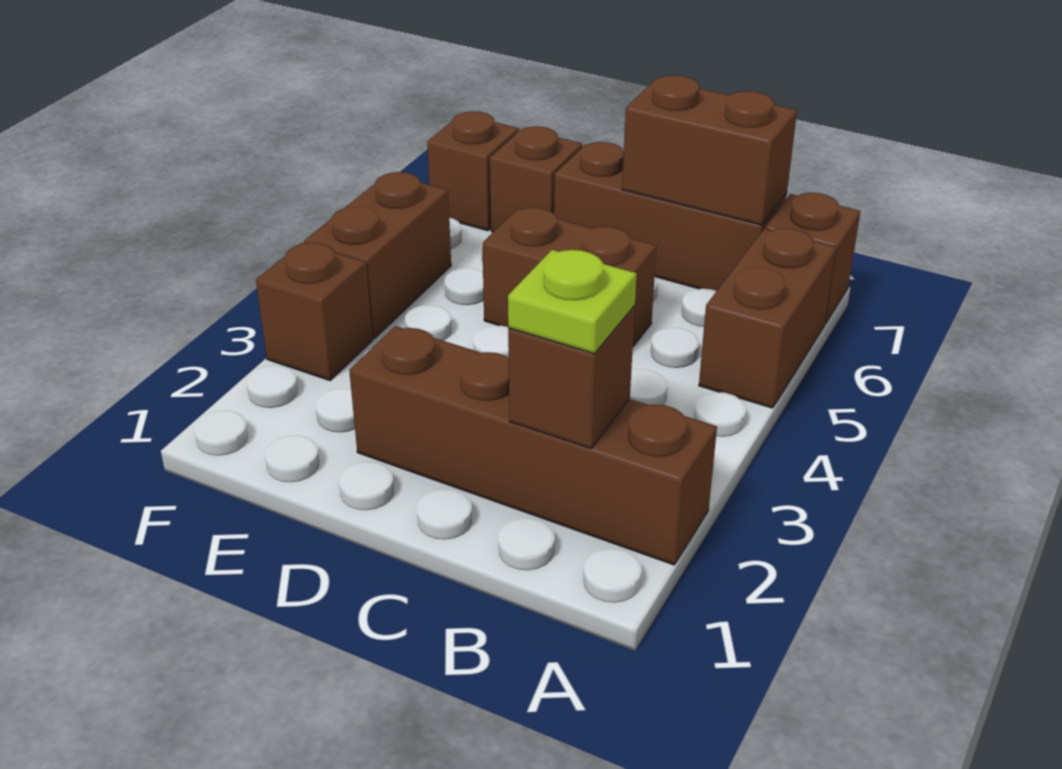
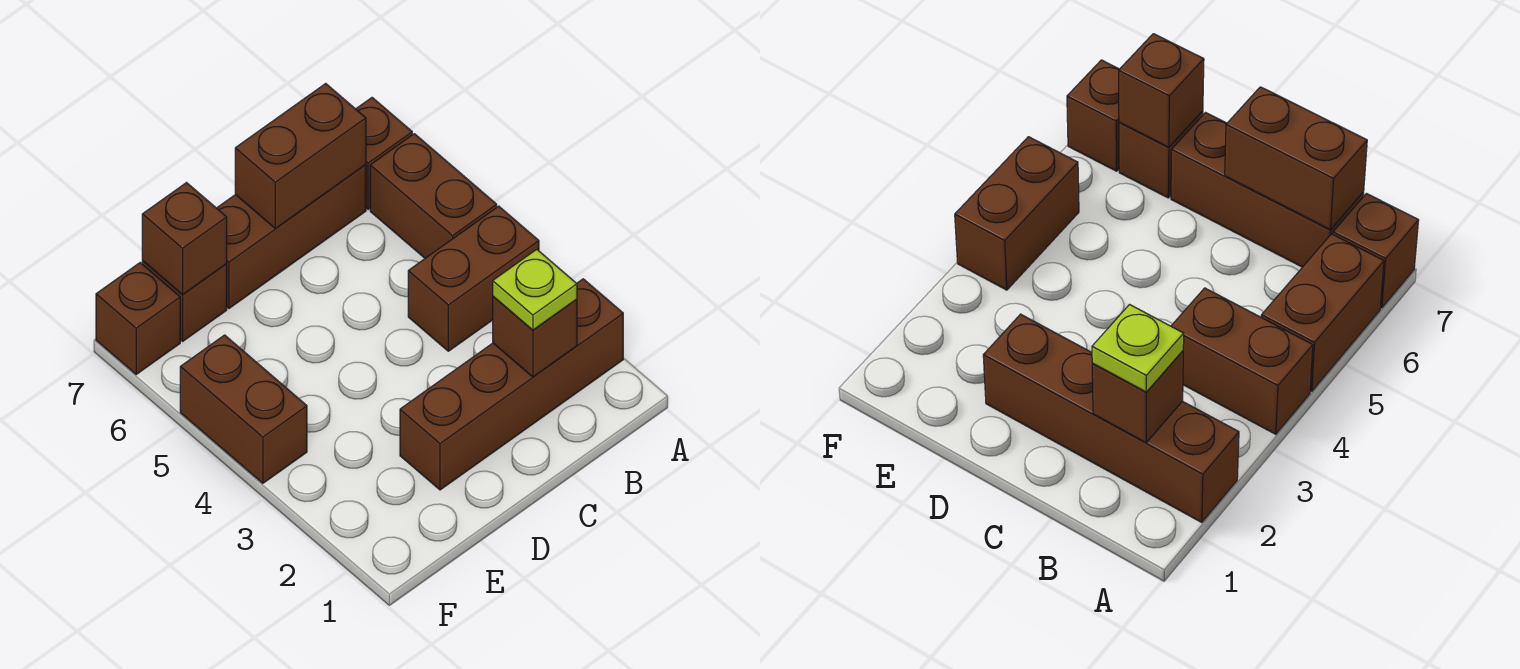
brown brick C5:D5 level 1 -> brown brick A4:B4 level 1
brown brick F3 level 1 -> brown brick E7 level 2

